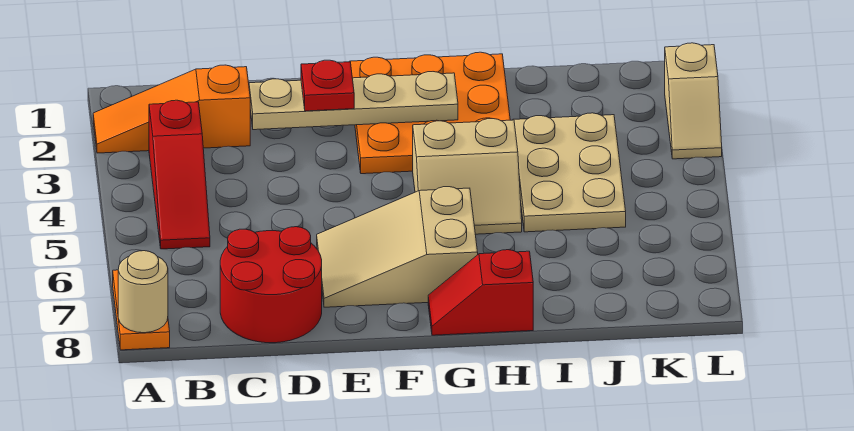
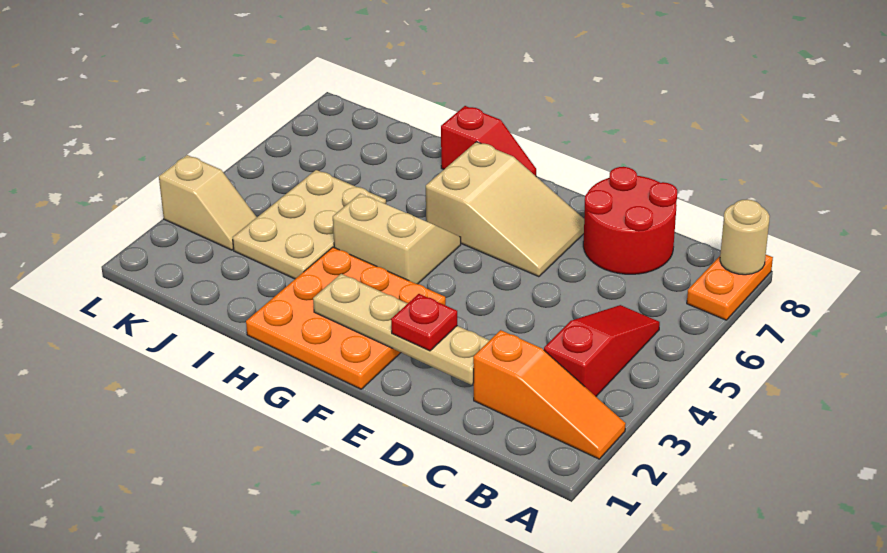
tan slope L2:L3 level 1 top 2 -> tan slope K3:L3 level 1 top L

